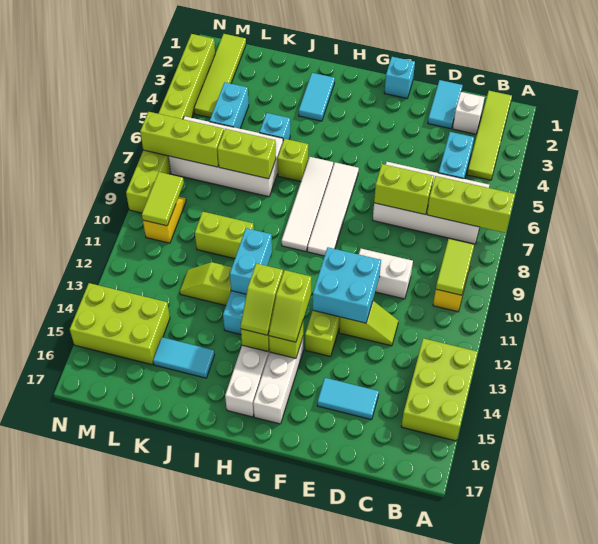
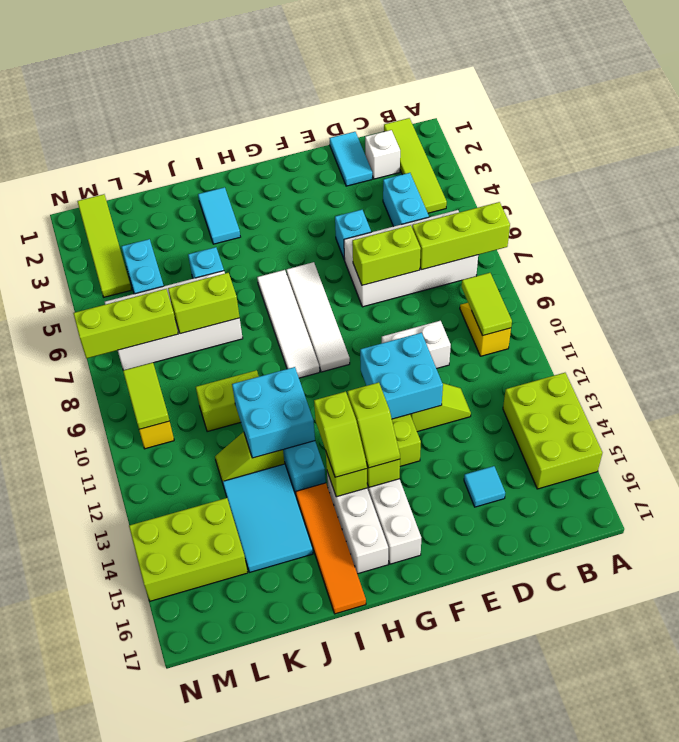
cyan tile D15:E15 level 1 -> cyan tile D15 level 1
cyan brick F1 level 1 -> cyan brick E5 level 1
lime brick I6 level 1 -> none
cyan brick I11:I12 level 2 -> cyan brick I11:J12 level 2
none -> orange tile I14:I17 level 1
cyan tile J15:K15 level 1 -> cyan tile J13:K15 level 1
lime brick N2:N9 level 1 -> none

